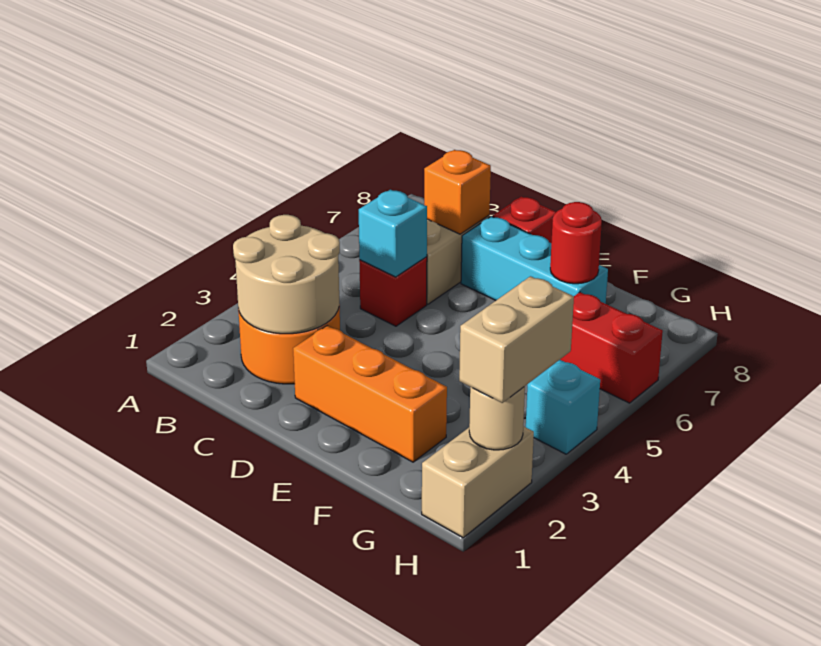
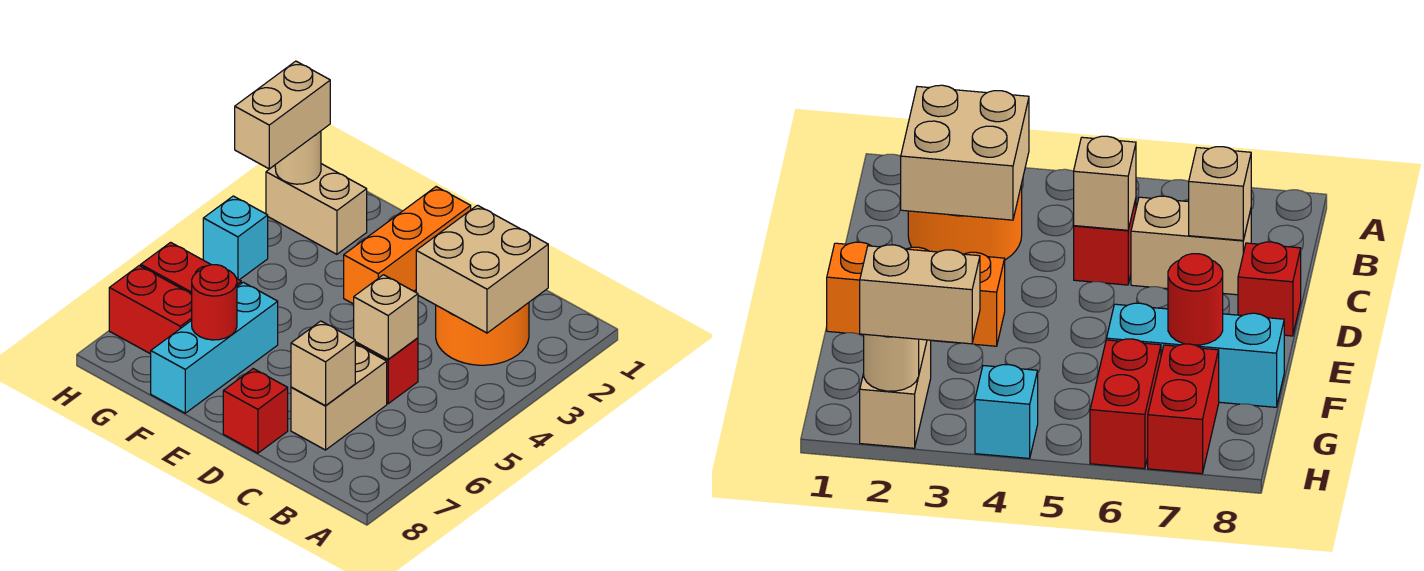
tan round brick B2:C3 level 2 -> tan brick B2:C3 level 2
cyan brick C5 level 2 -> tan brick C5 level 2
orange brick C7 level 2 -> tan brick C7 level 2
orange brick D2:F2 level 1 -> orange brick E1:E3 level 1
cyan brick D7:F7 level 1 -> cyan brick F6:F8 level 1
none -> red brick G7:H7 level 1
tan brick H1:H2 level 1 -> tan brick G2:H2 level 1

